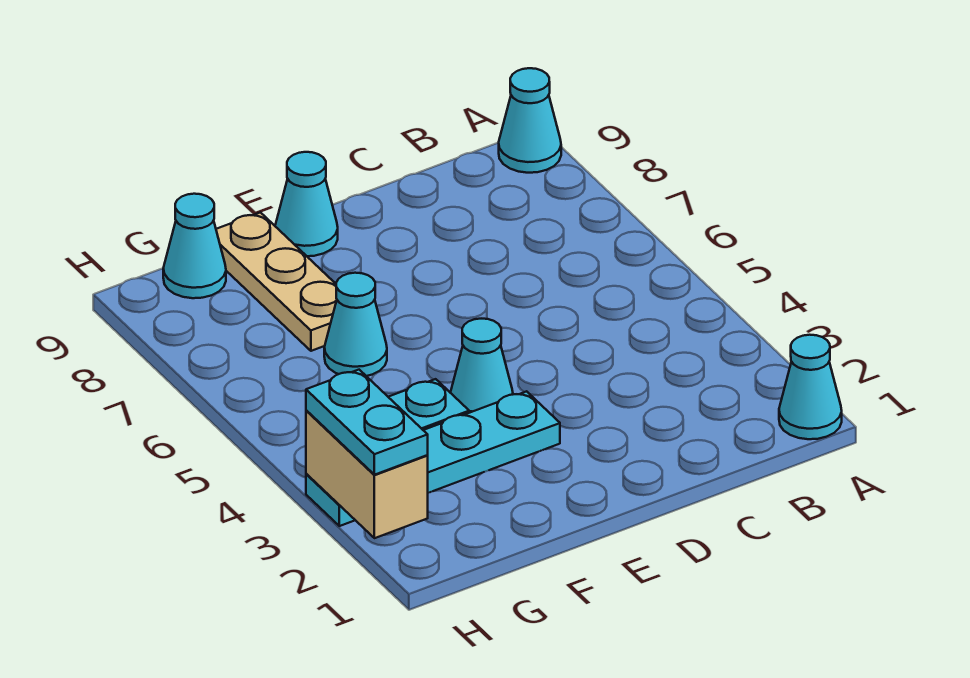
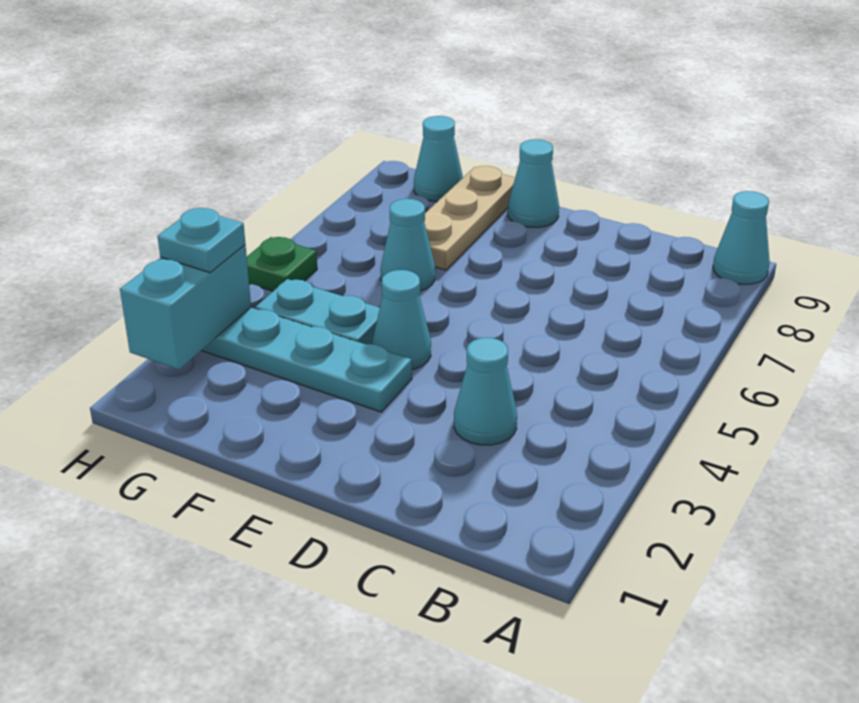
cyan cone A1 level 1 -> cyan cone C3 level 1
tan brick H2:H3 level 2 -> cyan brick H2:H3 level 2
cyan plate H2:H3 level 3 -> cyan plate H3 level 3
none -> green plate H5 level 1

